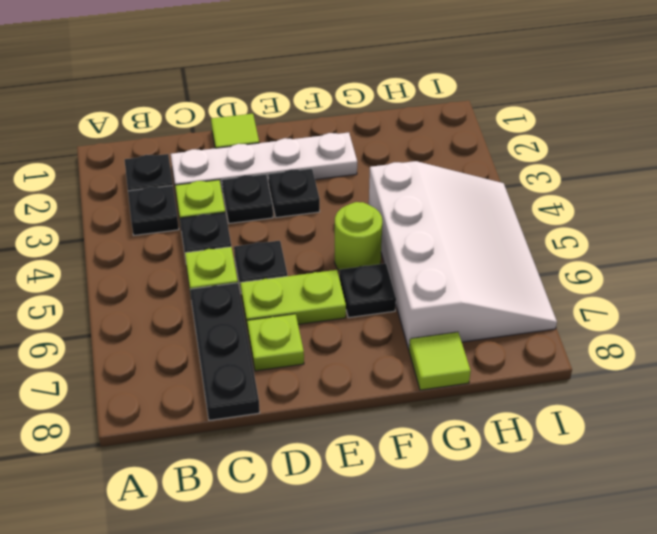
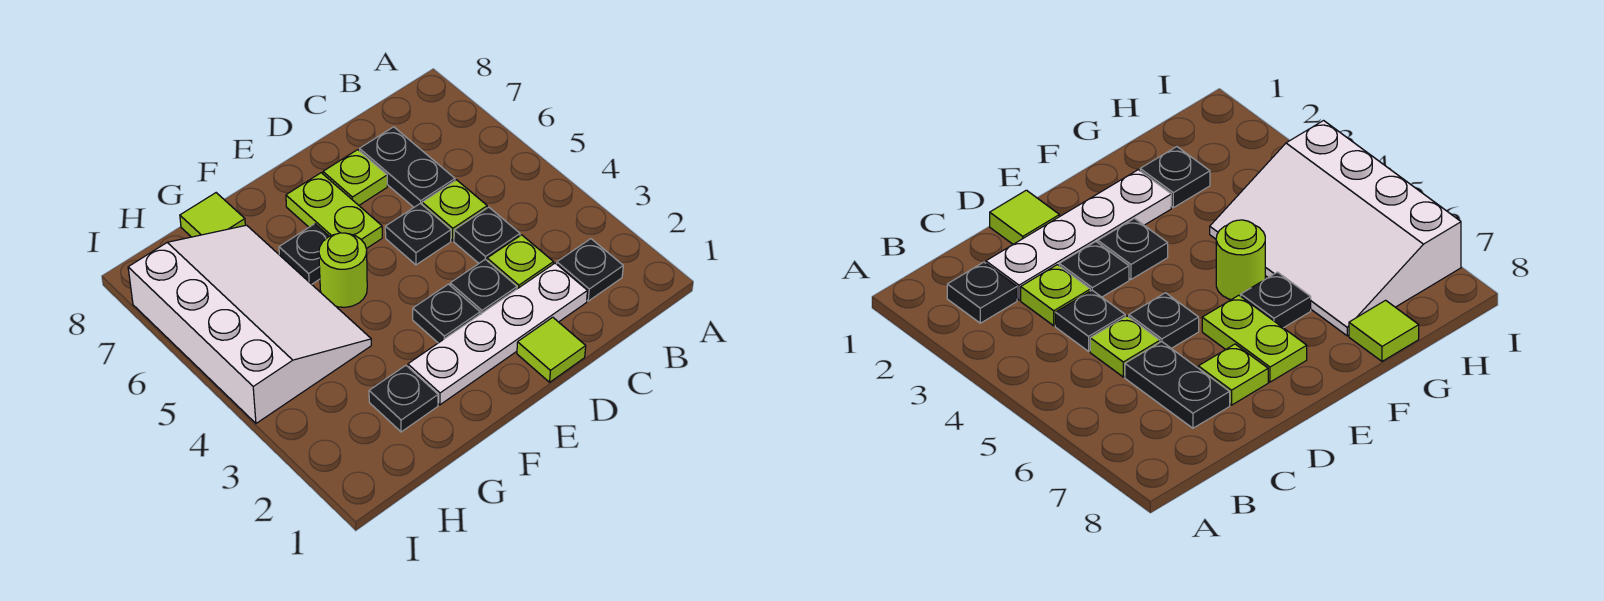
black plate B3 level 1 -> black plate G2 level 1
black plate C6:C8 level 1 -> black plate C6:C7 level 1
lime plate D6:E6 level 1 -> lime plate E6:E7 level 1
white slope G4:I7 level 1 top G -> white slope G4:I7 level 1 top I

